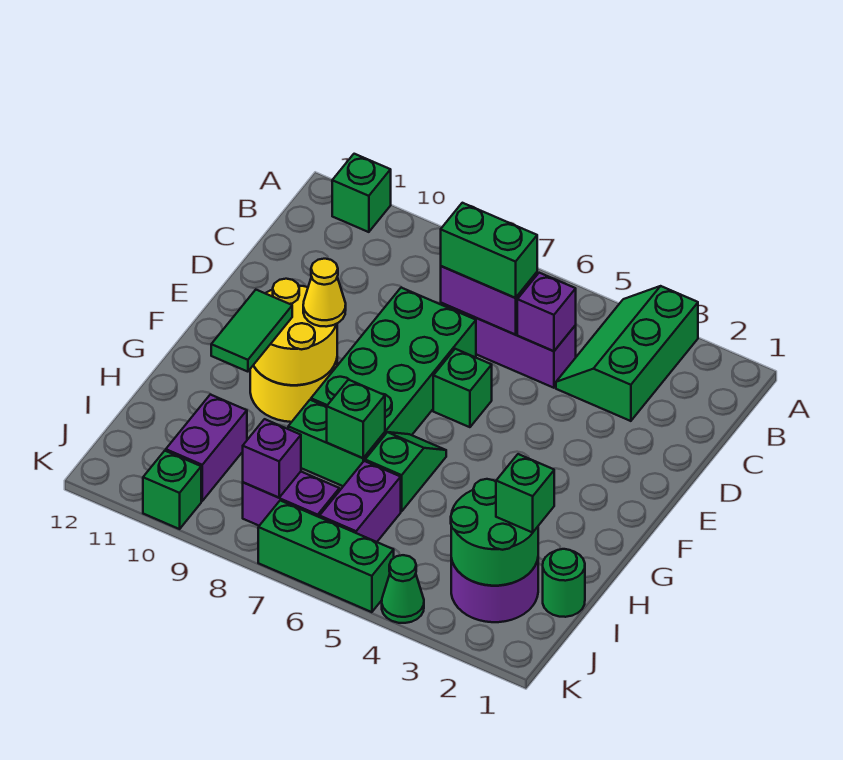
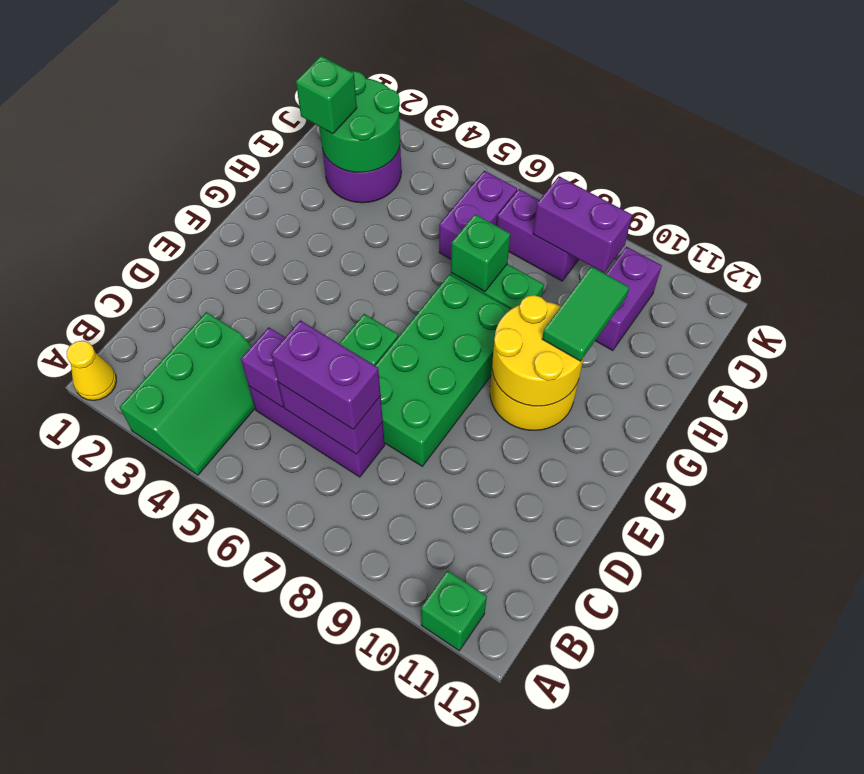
green brick C6:C7 level 3 -> purple brick C6:C7 level 3
yellow cone F9 level 3 -> yellow cone A1 level 1
green slope G6:H6 level 1 top H -> none
green round brick I1 level 1 -> none
purple brick J8 level 2 -> purple brick J8:J9 level 2
green cone K4 level 1 -> none
green brick K5:K7 level 1 -> none
green brick K10 level 1 -> none

